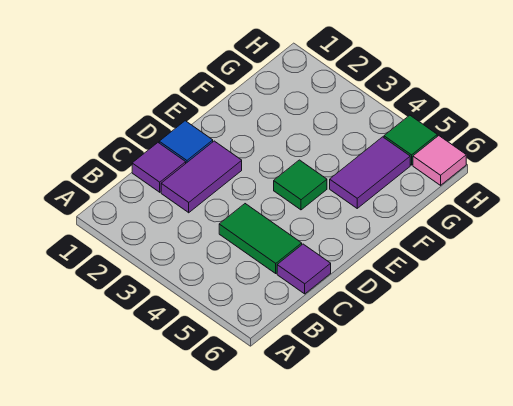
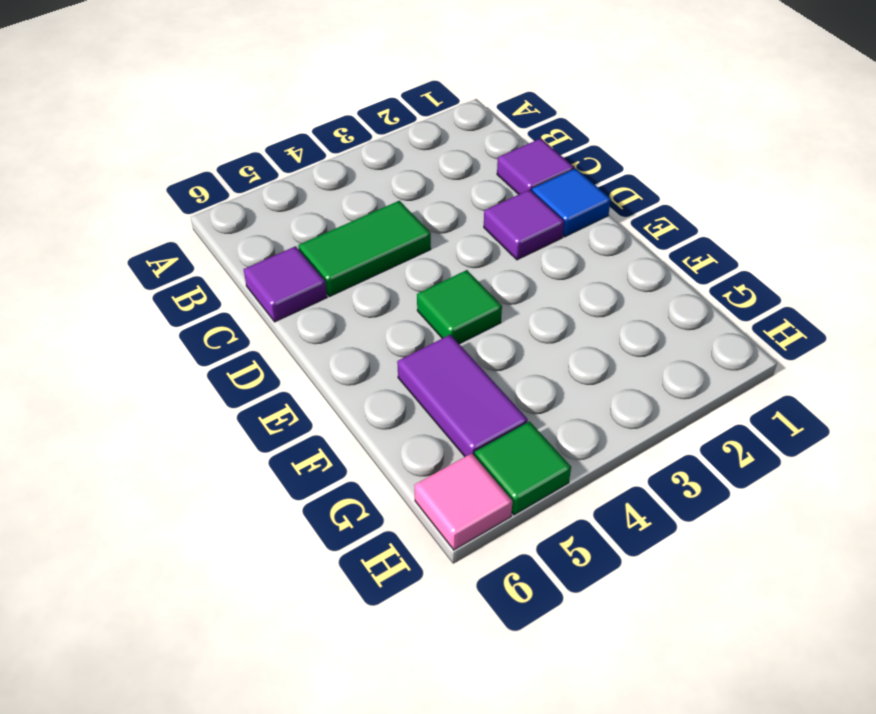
purple tile C2:D2 level 1 -> purple tile D2 level 1

